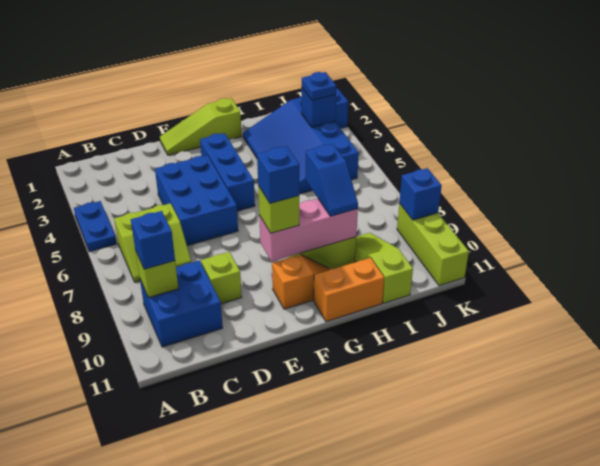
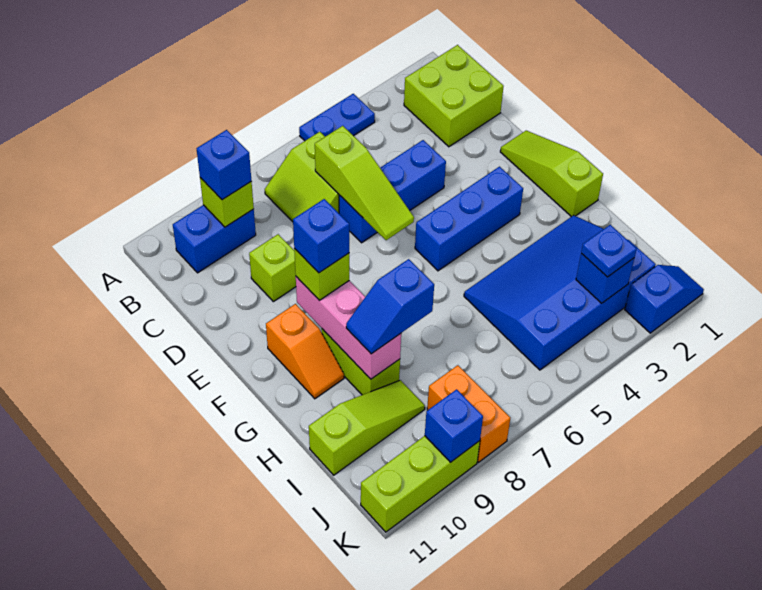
none -> lime brick B1:C2 level 1
blue brick B9:C10 level 1 -> blue brick B9:B10 level 1
none -> lime slope C6:E6 level 2 top C
blue brick D4:E6 level 1 -> blue brick D4:D6 level 1
orange brick G11:H11 level 1 -> orange brick J8:K8 level 1

